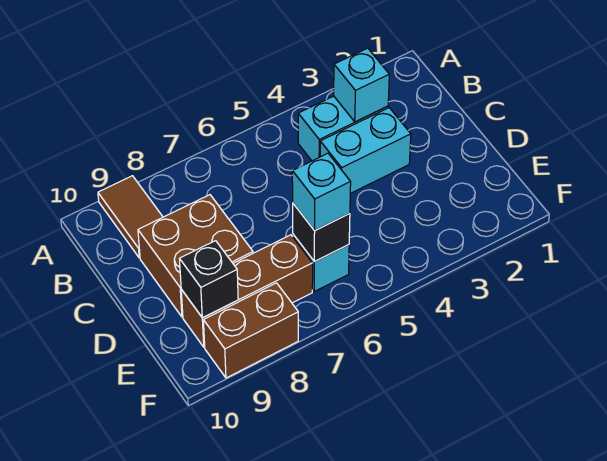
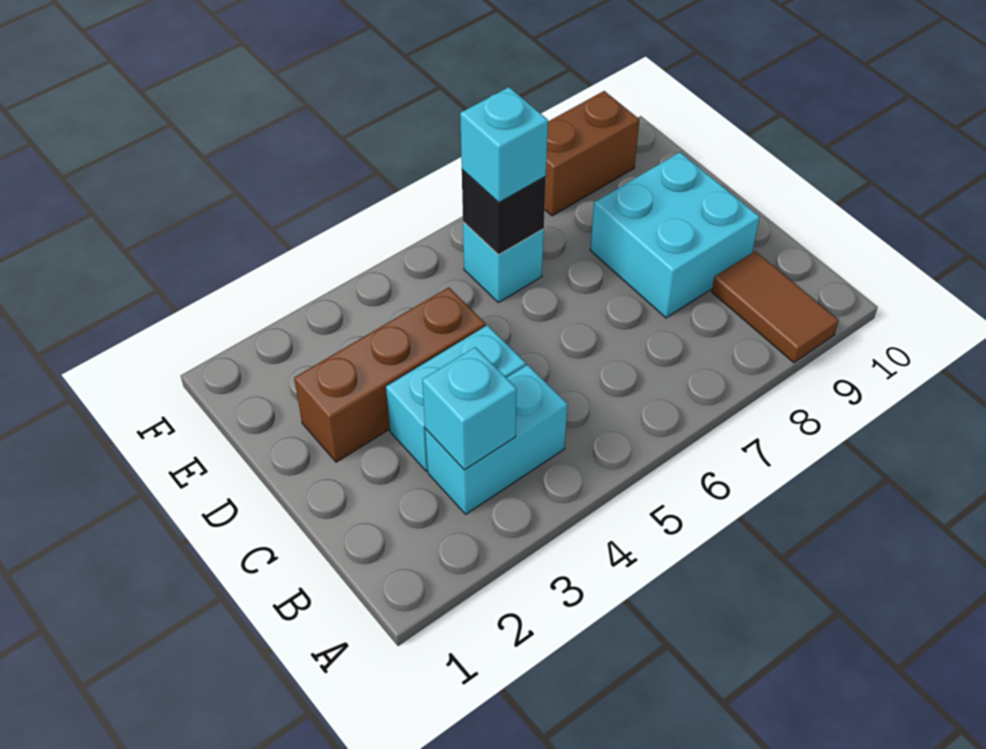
brown brick C8:D9 level 1 -> cyan brick C8:D9 level 1
brown brick E7:E9 level 1 -> brown brick D2:D4 level 1
black brick E9 level 2 -> none

